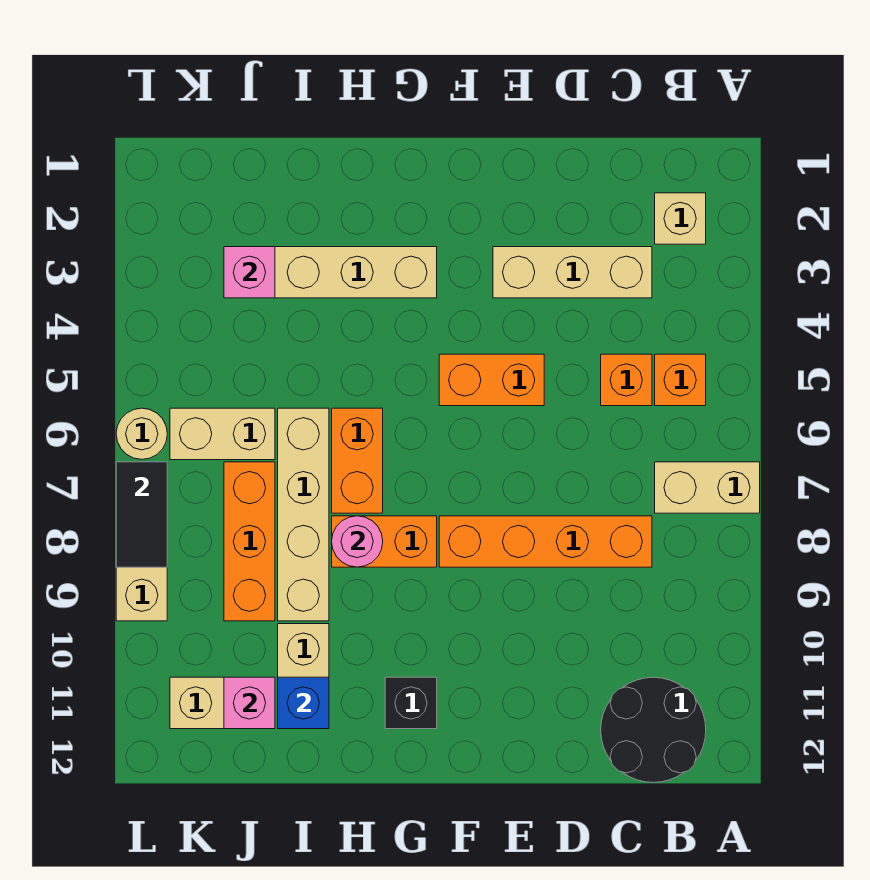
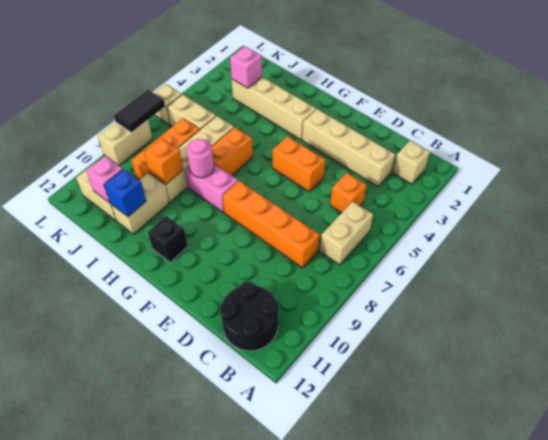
tan brick A7:B7 level 1 -> tan brick B6:B7 level 1
orange brick B5 level 1 -> orange brick I9 level 2
tan brick C3:E3 level 1 -> tan brick C3:F3 level 1
orange brick G8:H8 level 1 -> pink brick G8:H8 level 1
tan round brick L6 level 1 -> tan brick L6 level 1

